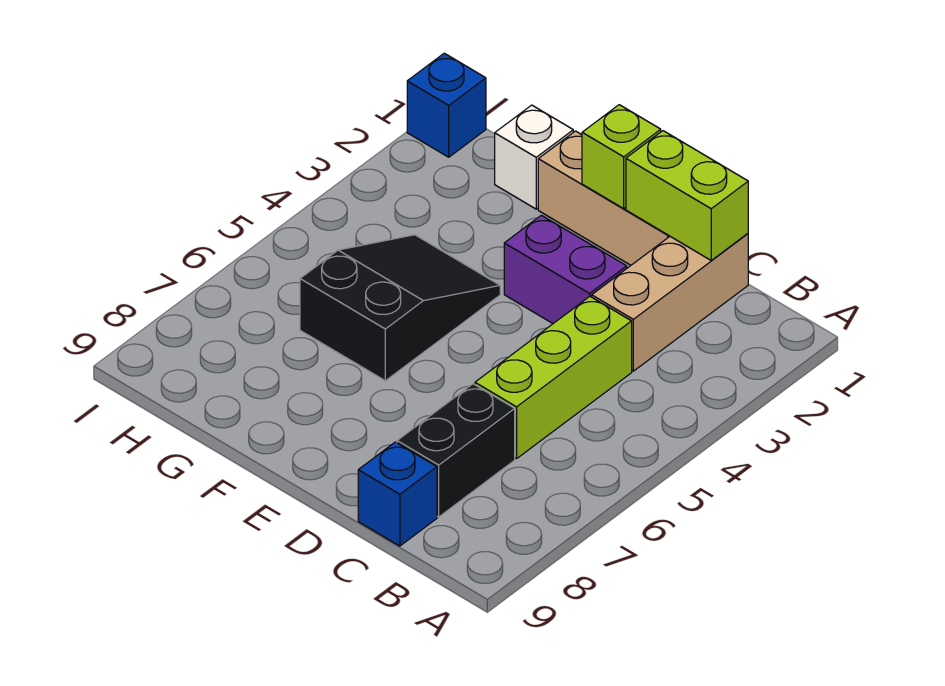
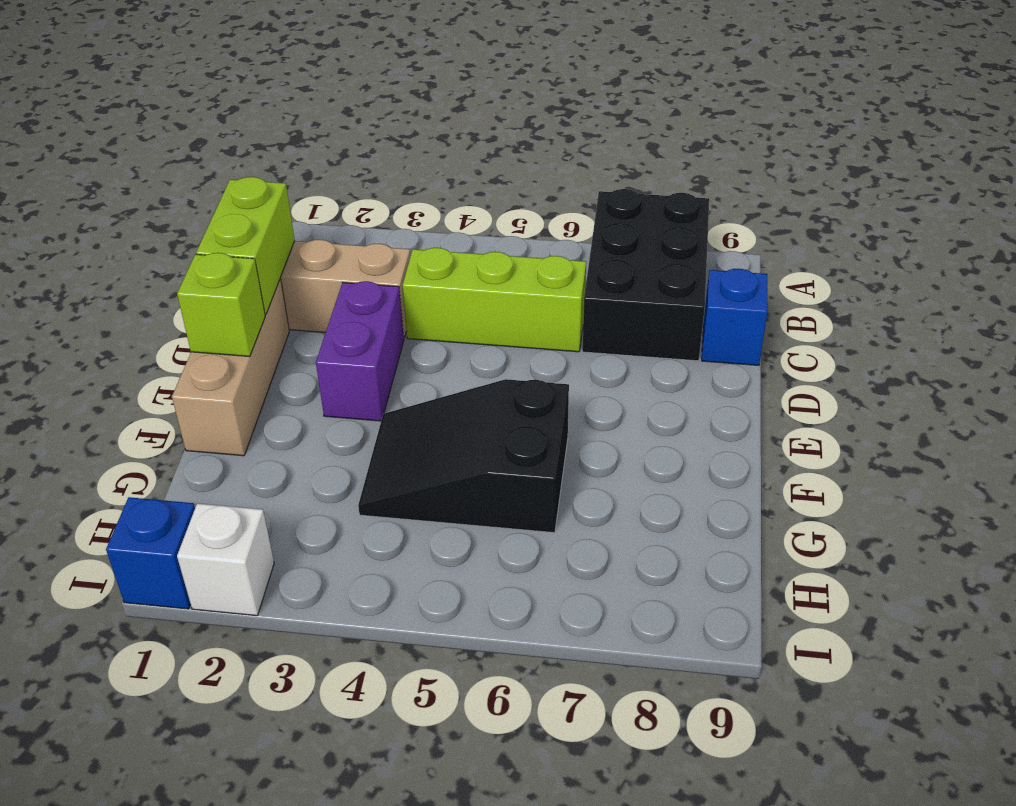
black brick C7:C8 level 1 -> black brick A7:C8 level 1
white brick G1 level 1 -> white brick I2 level 1

